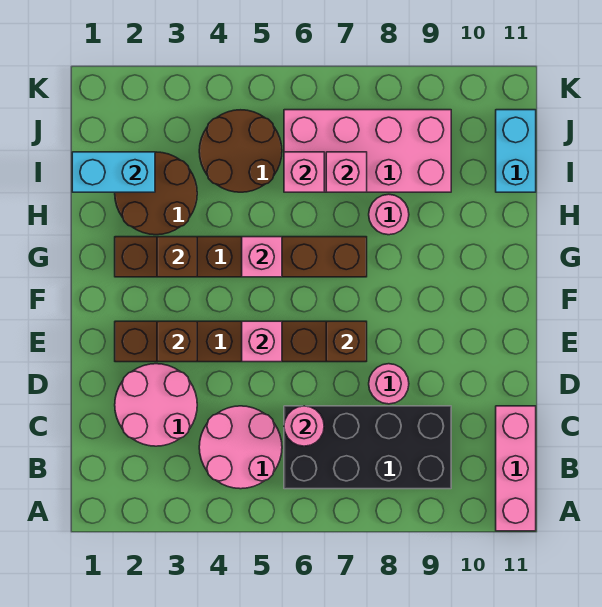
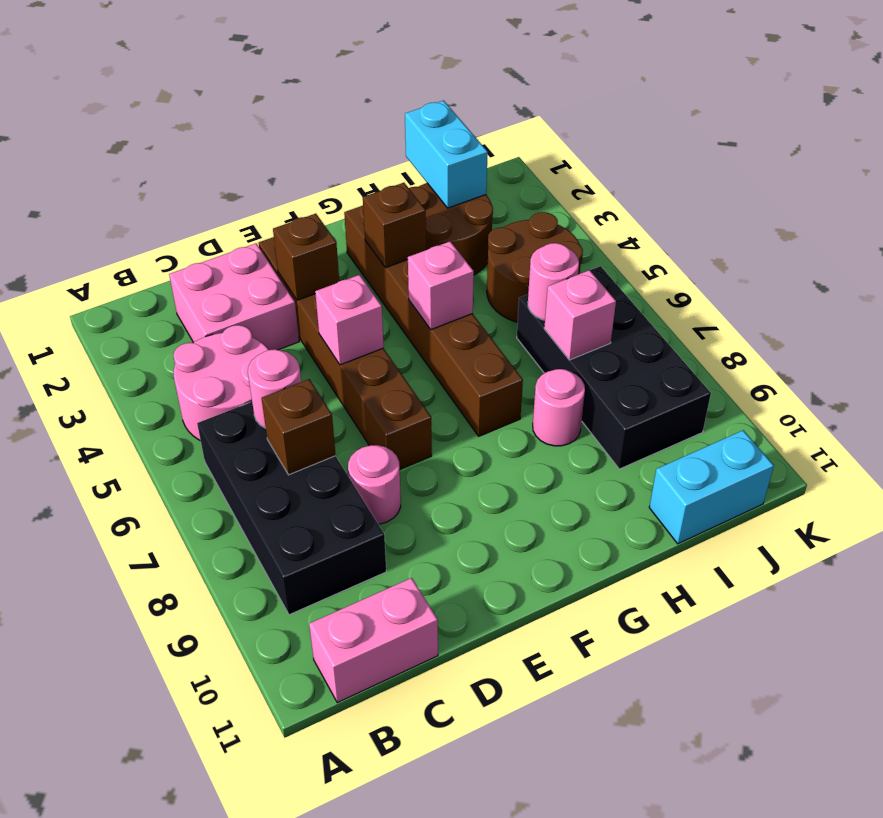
pink brick A11:C11 level 1 -> pink brick B11:C11 level 1
pink round brick C2:D3 level 1 -> pink brick C2:D3 level 1
brown brick E7 level 2 -> brown brick C7 level 2
pink brick I6:J9 level 1 -> black brick I6:J9 level 1
pink brick I6 level 2 -> pink round brick I6 level 2

